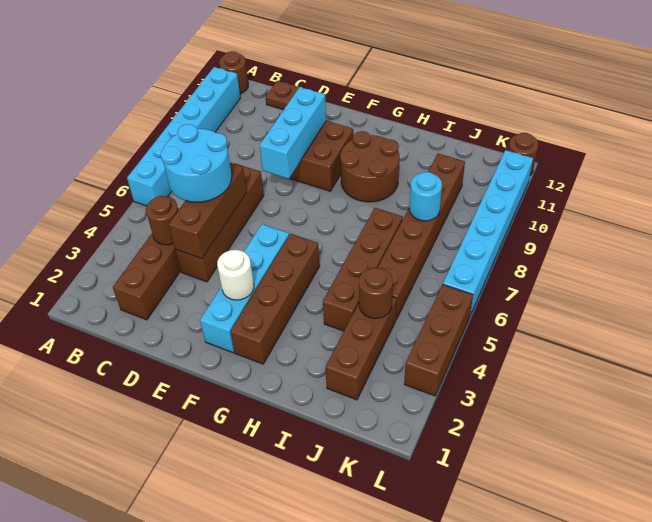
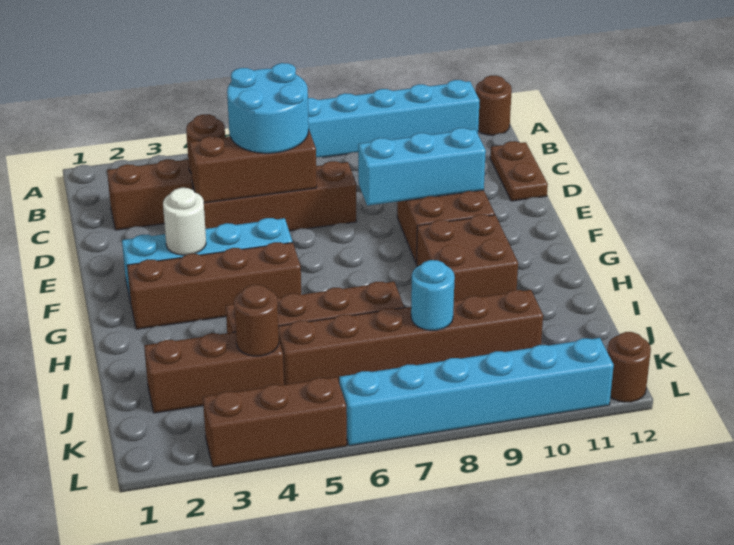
brown round brick G9:H10 level 1 -> brown brick G9:H10 level 1

